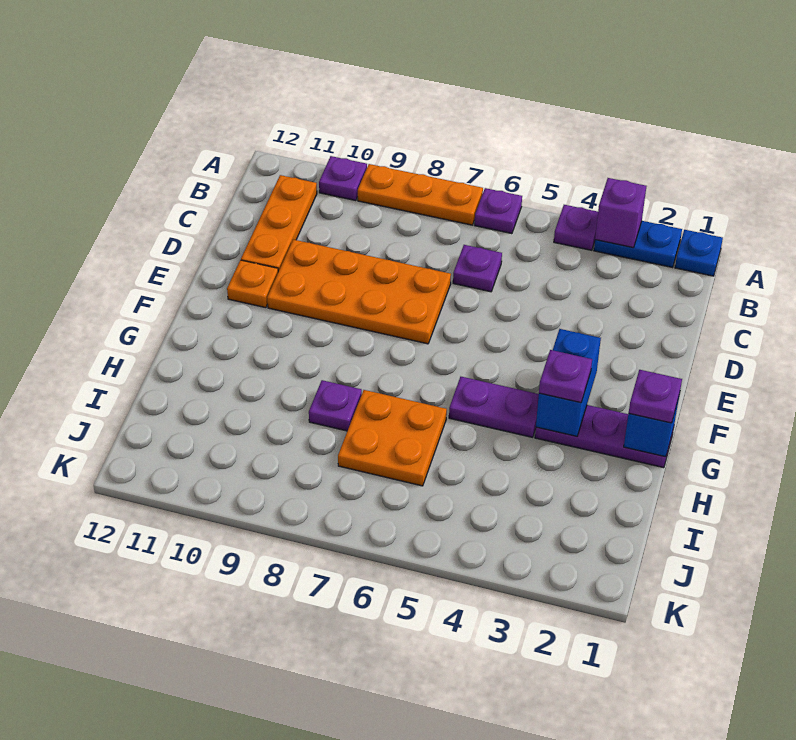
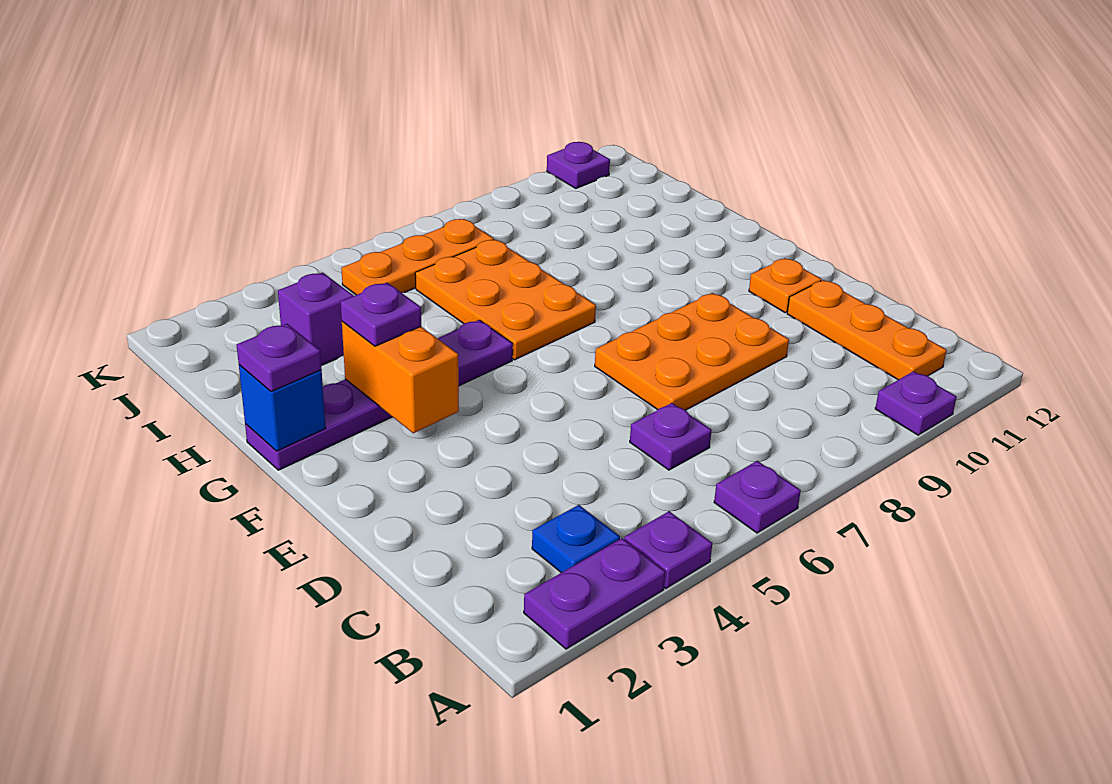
blue plate A1 level 1 -> blue plate B3 level 1
blue plate A2:A3 level 1 -> purple plate A2:A3 level 1
purple brick A3 level 2 -> purple brick I3 level 1
orange plate A7:A9 level 1 -> orange plate J5:J7 level 1
orange plate D7:E10 level 1 -> orange plate D7:E9 level 1
blue brick F3:G3 level 2 -> orange brick F3:G3 level 2
orange plate H6:I7 level 1 -> orange plate G6:I7 level 1
purple plate H8 level 1 -> purple plate K11 level 1

